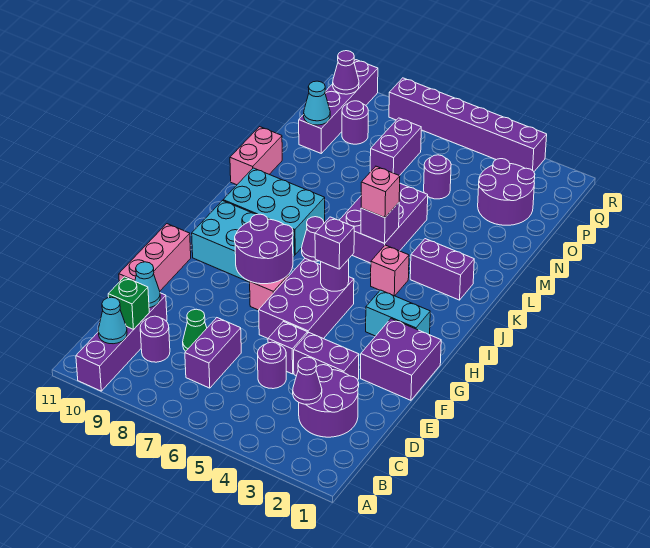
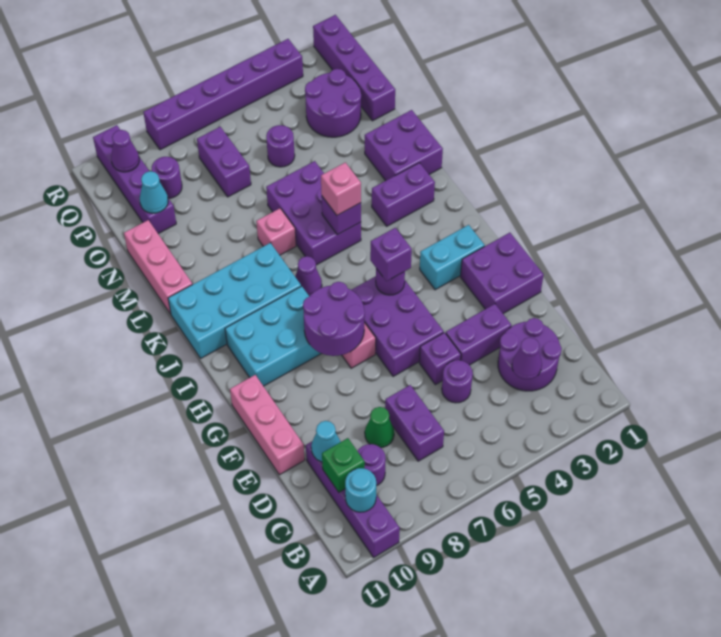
cyan cone B10 level 2 -> cyan round brick B10 level 2
pink brick J4 level 1 -> pink brick L7 level 1
cyan brick J8:K10 level 1 -> cyan brick J8:K11 level 1
none -> purple brick L1:M2 level 1
pink brick L11:M11 level 1 -> pink brick L11:N11 level 1
none -> purple brick O1:R1 level 1

